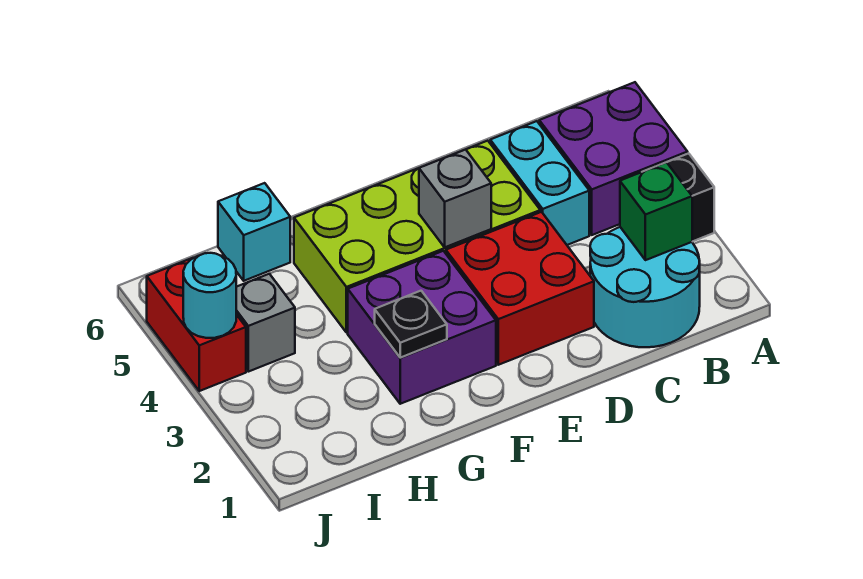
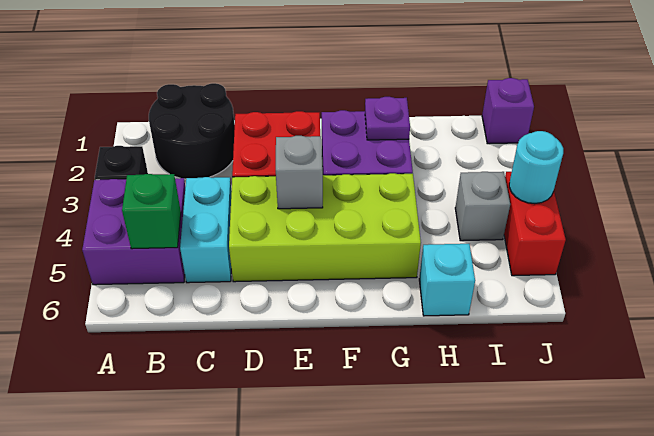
cyan round brick B1:C2 level 1 -> black round brick B1:C2 level 1
green brick B2 level 2 -> green brick B5 level 2
black plate G2 level 2 -> purple plate G2 level 2
none -> purple brick J1 level 1

